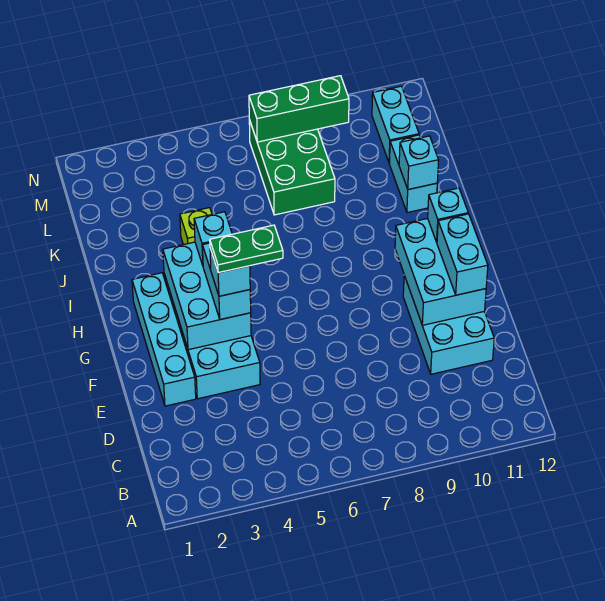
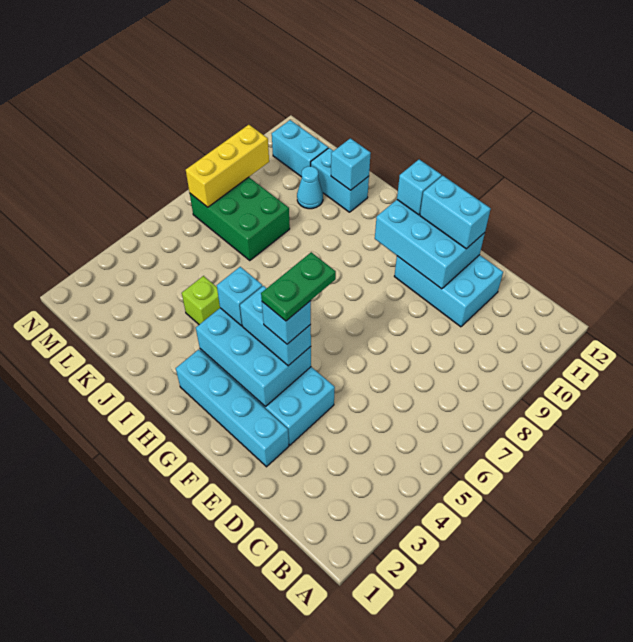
none -> cyan cone K10 level 1
green brick M7:M9 level 2 -> yellow brick M7:M9 level 2

